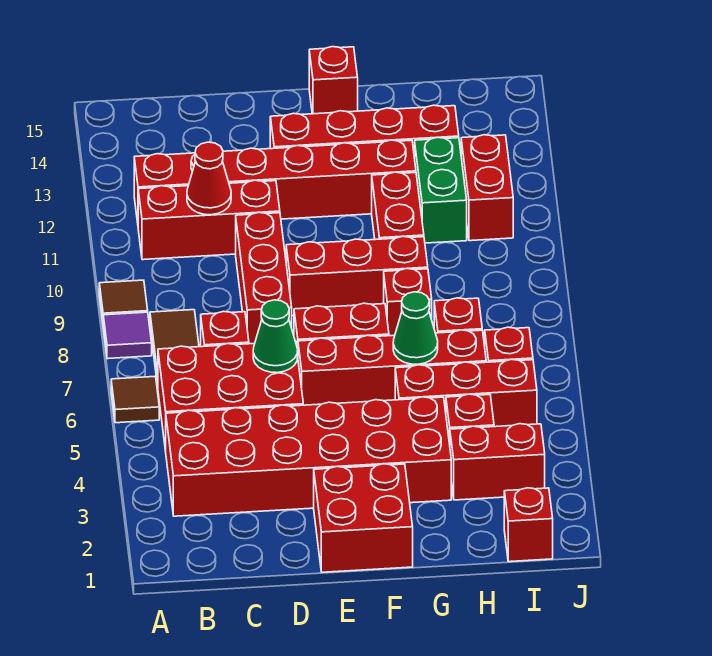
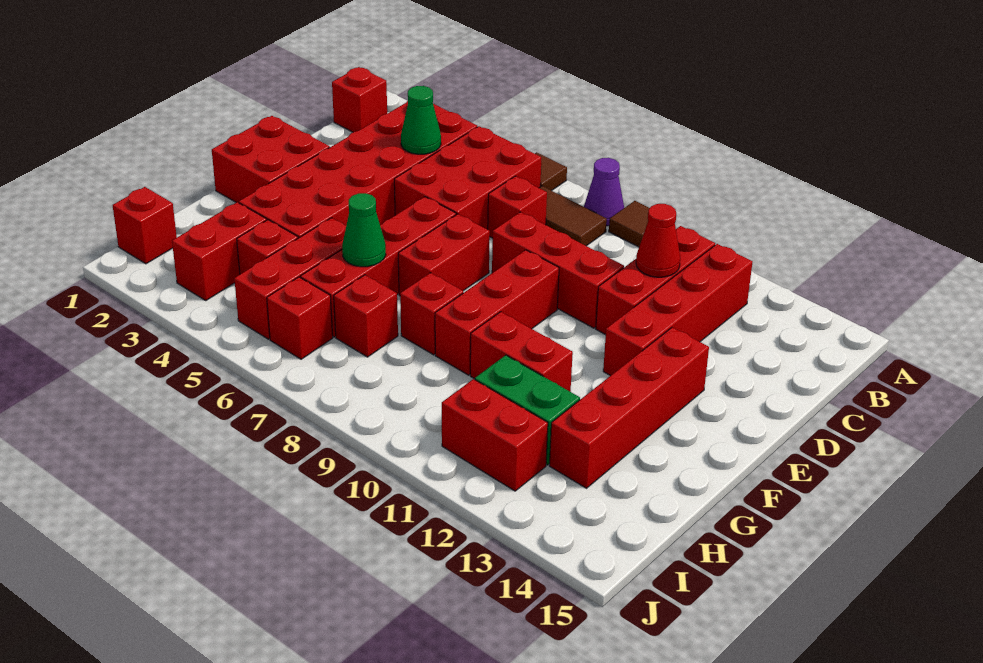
purple tile A8 level 1 -> purple cone A8 level 1
red brick B12:G12 level 1 -> red brick B12:E12 level 1
green cone D6 level 2 -> green cone C4 level 2
red brick F15 level 1 -> red brick B1 level 1

